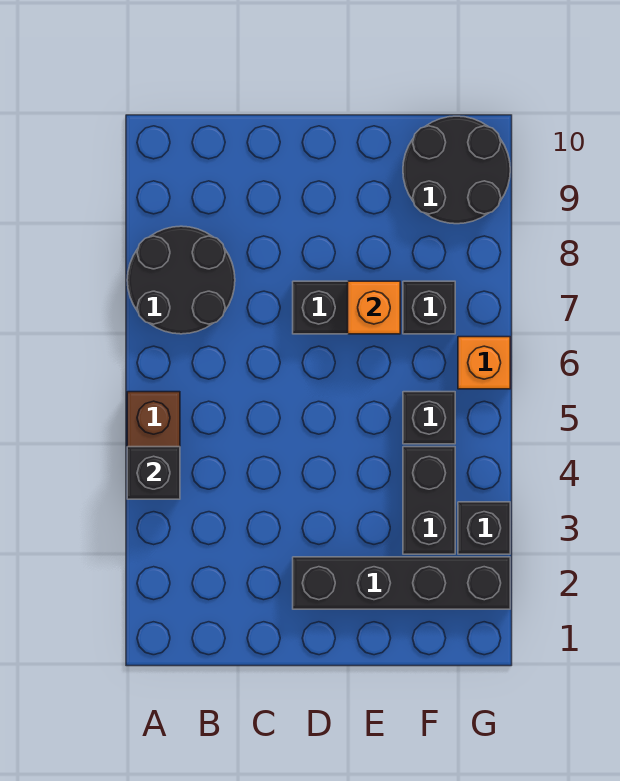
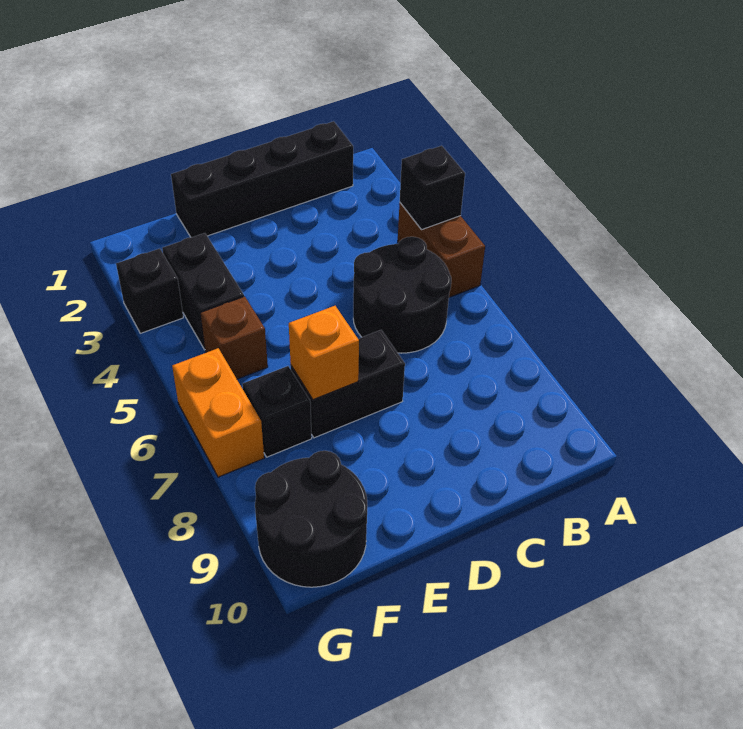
black round brick A7:B8 level 1 -> black round brick B5:C6 level 1
black brick D2:G2 level 1 -> black brick B1:E1 level 1
black brick F5 level 1 -> brown brick F5 level 1
orange brick G6 level 1 -> orange brick G6:G7 level 1

